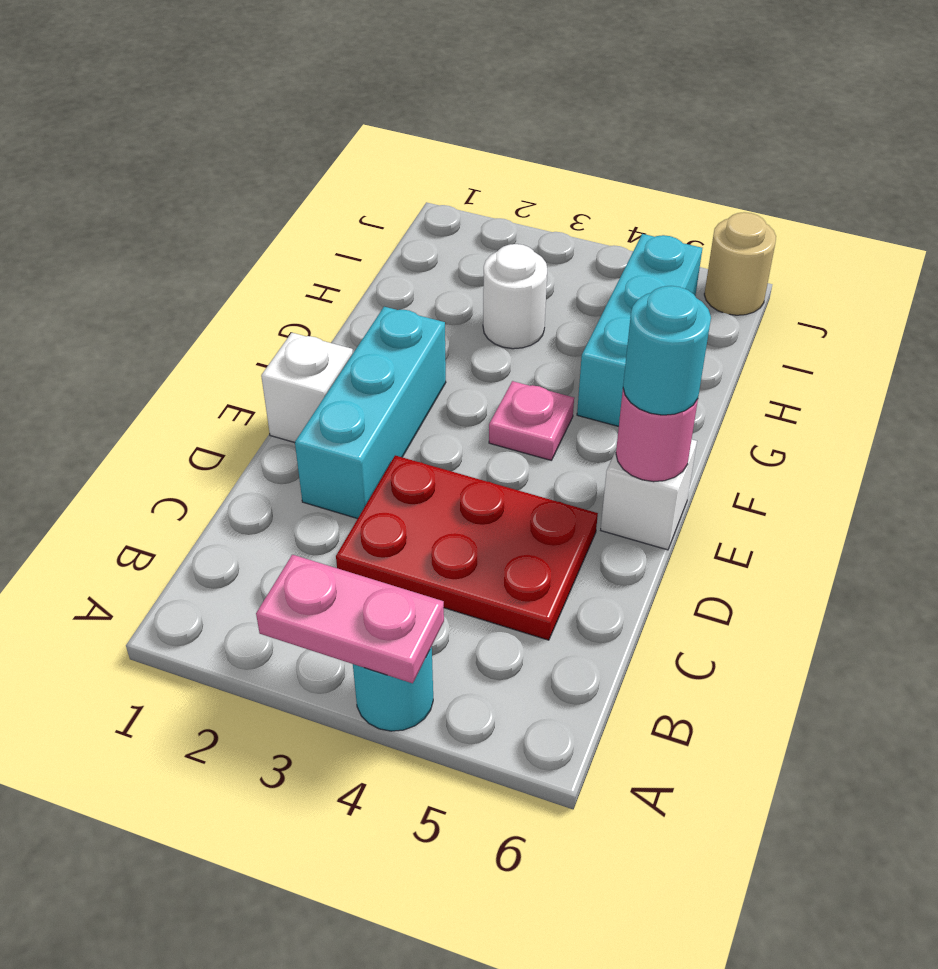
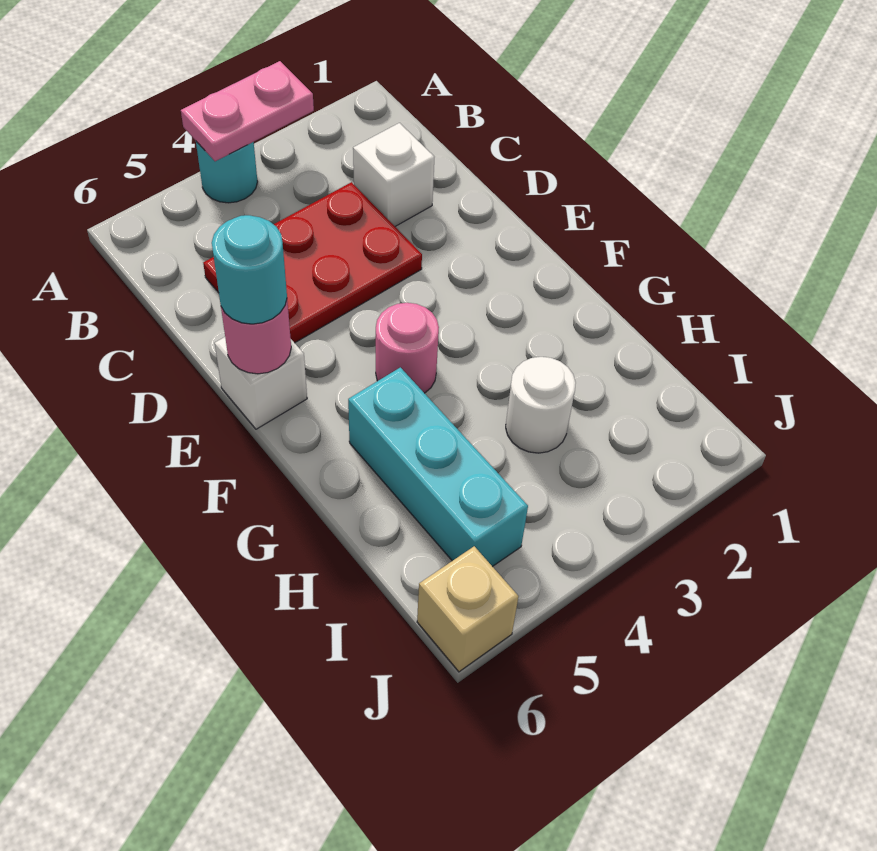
cyan brick D2:F2 level 1 -> none
white brick E1 level 1 -> white brick C2 level 1
pink plate F4 level 1 -> pink round brick F4 level 1
tan round brick J6 level 1 -> tan brick J6 level 1

